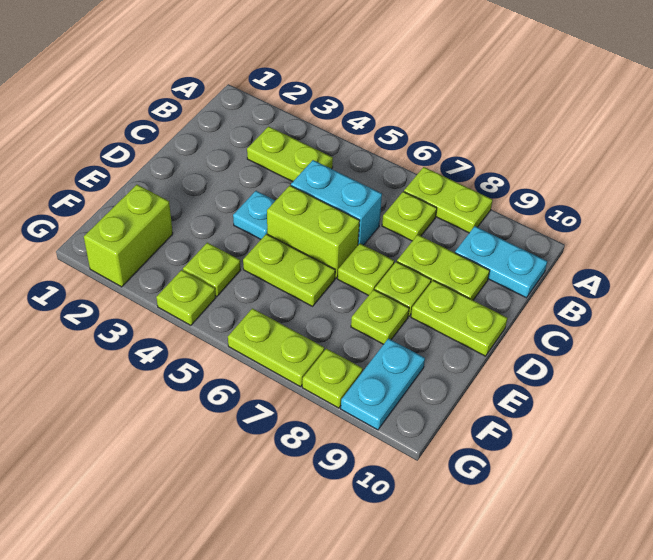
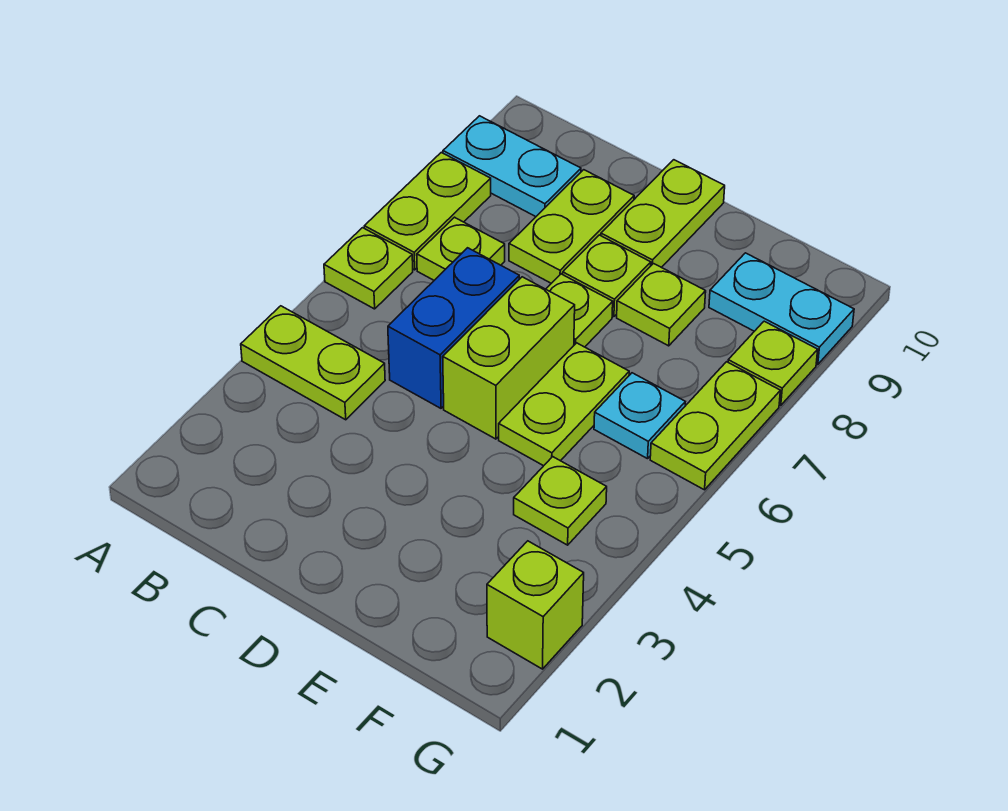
lime plate B3:B4 level 1 -> lime plate A4:B4 level 1
cyan plate B9:B10 level 1 -> cyan plate A9:B9 level 1
cyan brick C5:C6 level 1 -> blue brick C5:C6 level 1
cyan plate D4 level 1 -> cyan plate F6 level 1
lime brick F2:G2 level 1 -> lime brick G2 level 1
lime plate G4 level 1 -> lime plate A6 level 1

